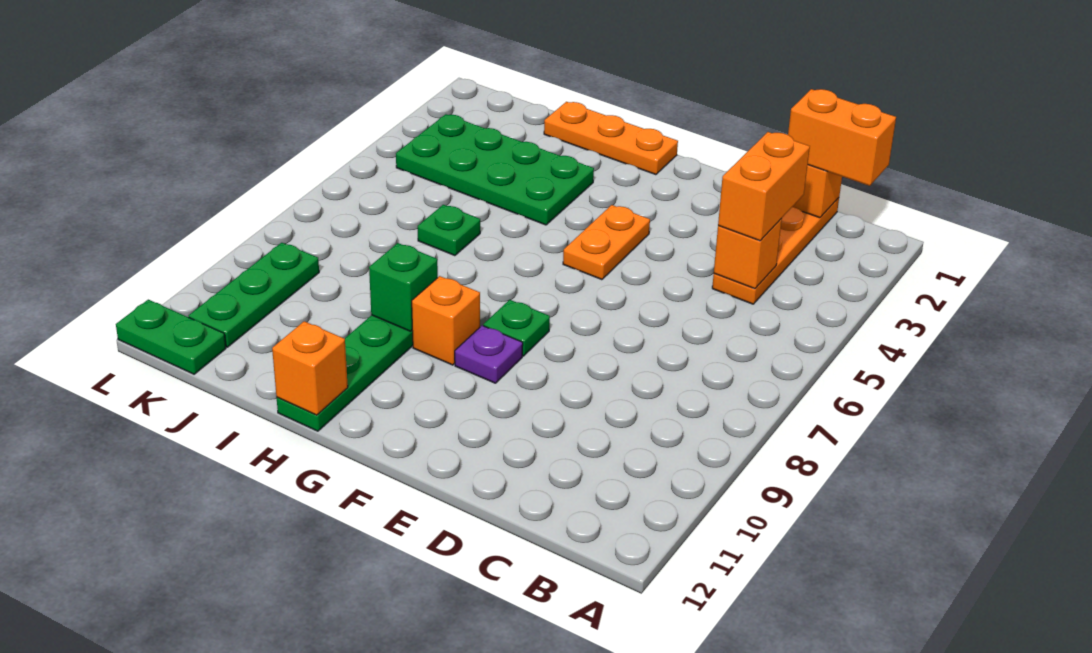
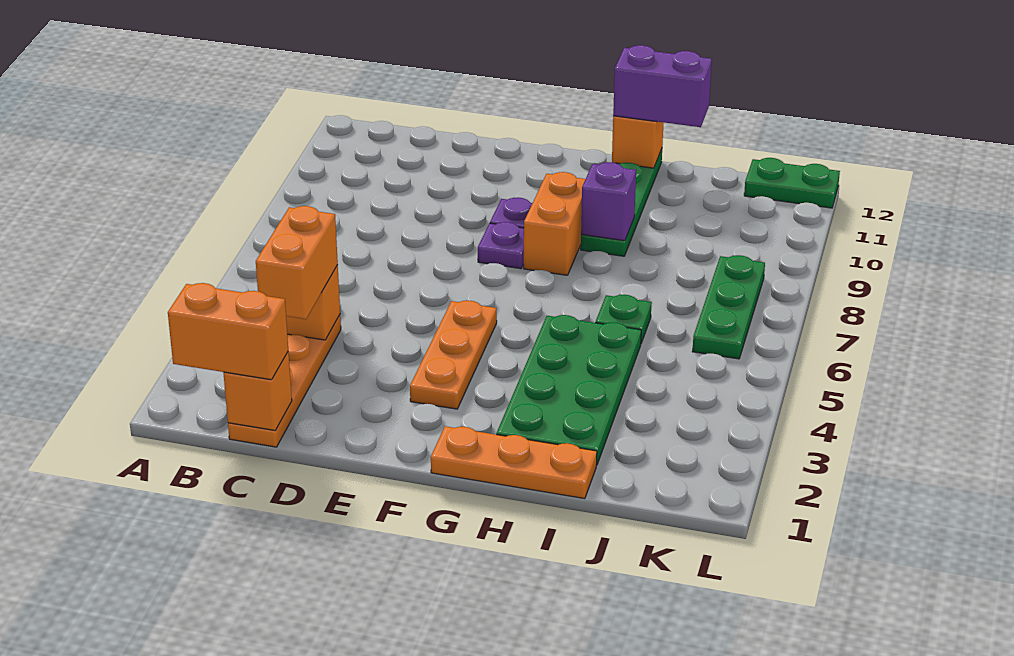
orange plate F4:F5 level 1 -> orange plate F3:F5 level 1
green plate F8 level 1 -> purple plate F8 level 1
orange brick G9 level 1 -> orange brick G8:G9 level 1
green plate H3:K4 level 1 -> green plate H2:I5 level 1
green brick H9 level 2 -> purple brick H9 level 2
none -> purple brick H12:I12 level 3
green plate K9:K11 level 1 -> green plate K6:K8 level 1

